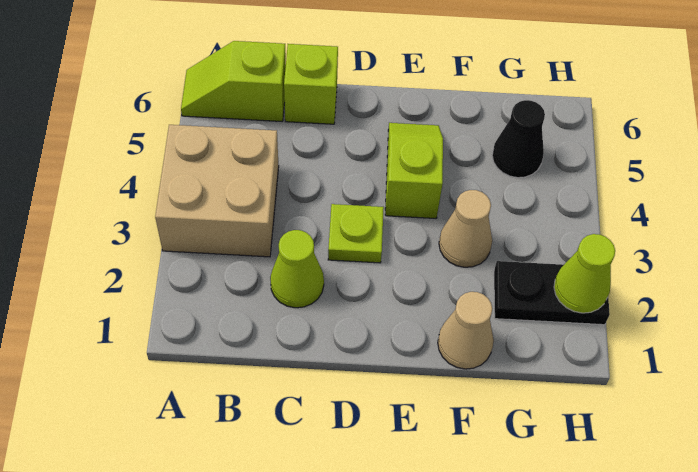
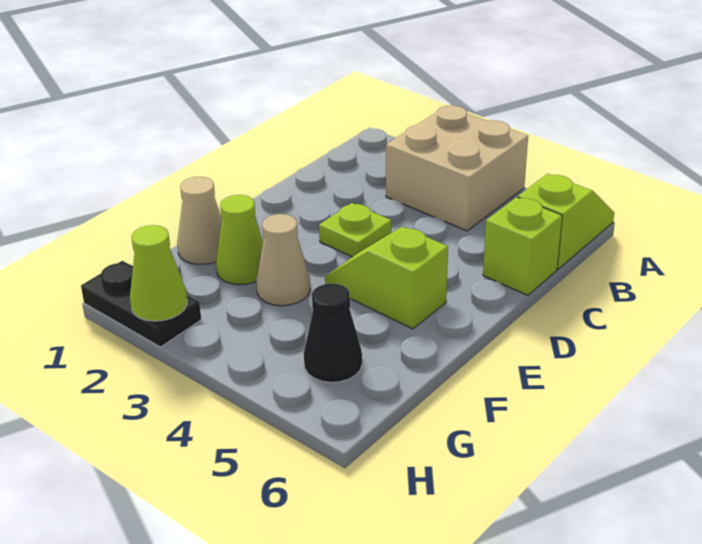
lime cone C2 level 1 -> lime cone F2 level 1
lime slope E4:E5 level 1 top 4 -> lime slope E4:E5 level 1 top 5
black plate G2:H2 level 1 -> black plate H1:H2 level 1

